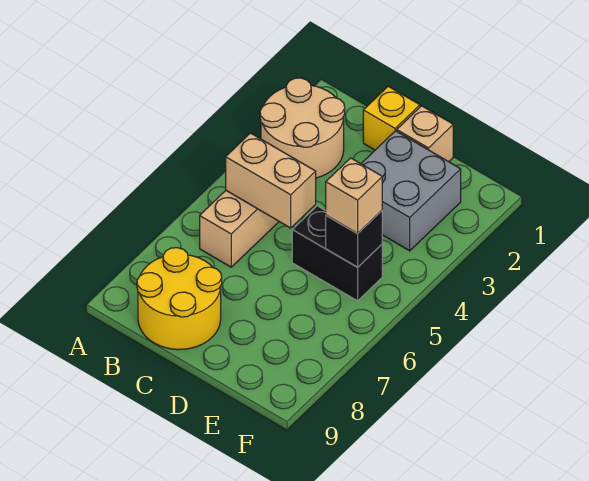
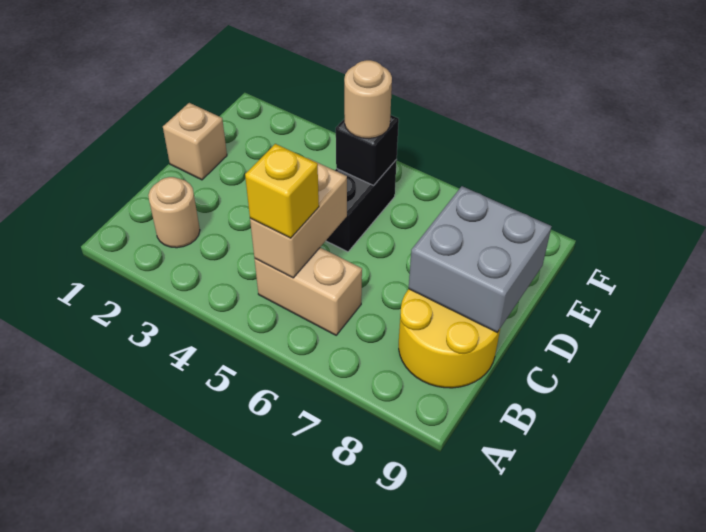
tan round brick A2:B3 level 1 -> tan round brick B2 level 1
yellow brick C1 level 1 -> yellow brick B5 level 3
grey brick D2:E3 level 1 -> grey brick C8:D9 level 2
tan brick E5 level 3 -> tan round brick E5 level 3

